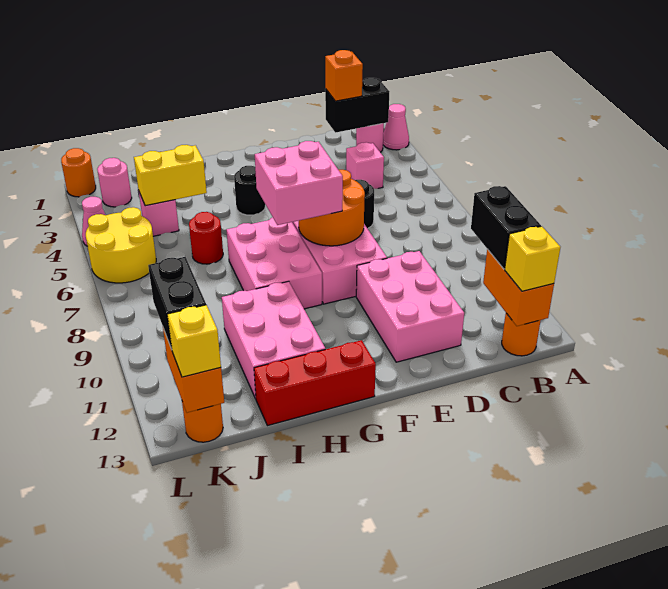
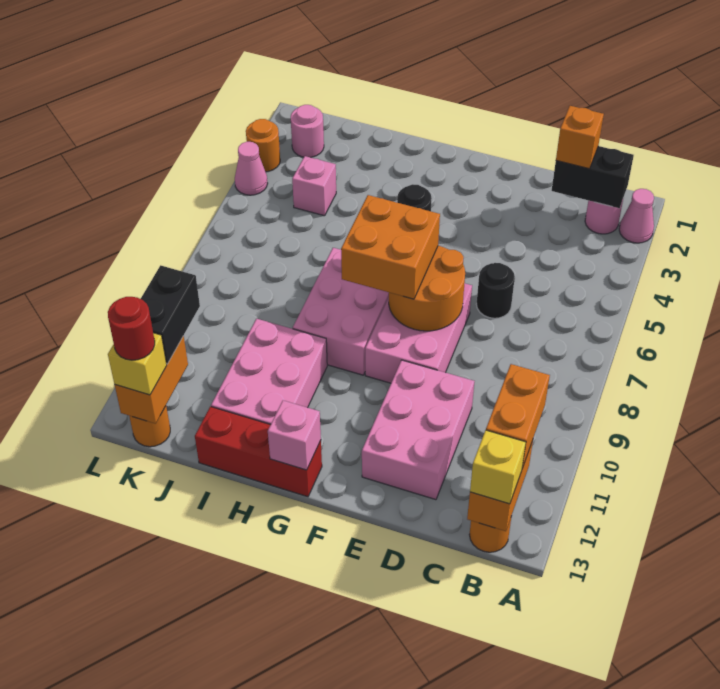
black brick B11:B12 level 3 -> orange brick B11:B12 level 3
pink brick C4 level 1 -> pink brick G13 level 2
pink brick F7:G8 level 3 -> orange brick F7:G8 level 3
yellow brick I4:J4 level 2 -> none
red round brick I6 level 1 -> red round brick K13 level 4
yellow round brick K5:L6 level 1 -> none
orange round brick L1 level 1 -> orange round brick L3 level 1

